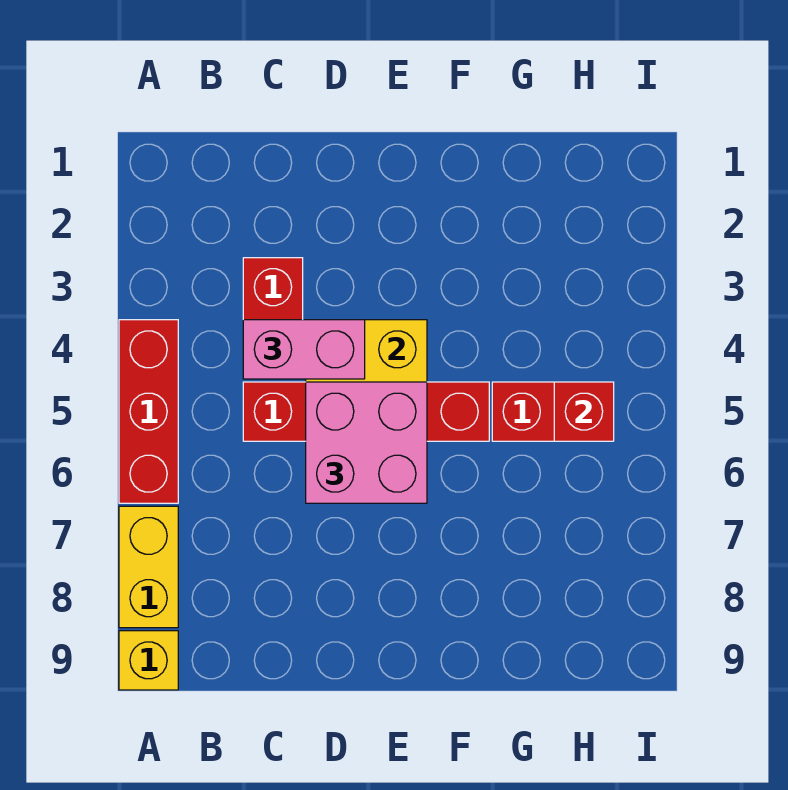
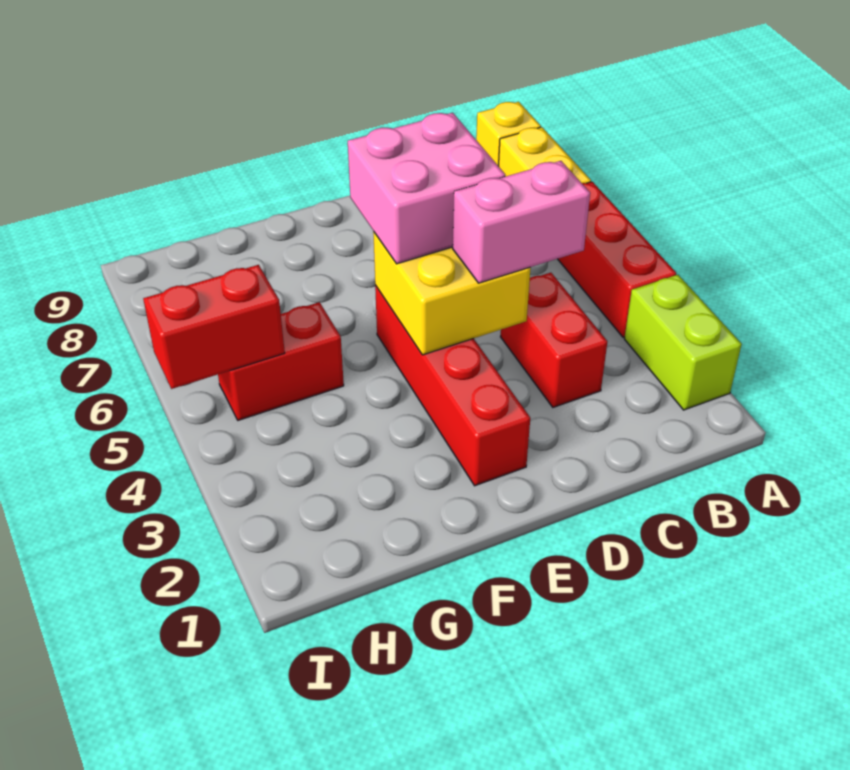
none -> lime brick A2:A3 level 1
red brick C5:F5 level 1 -> red brick E2:E5 level 1
red brick H5 level 2 -> red brick H5:I5 level 2

